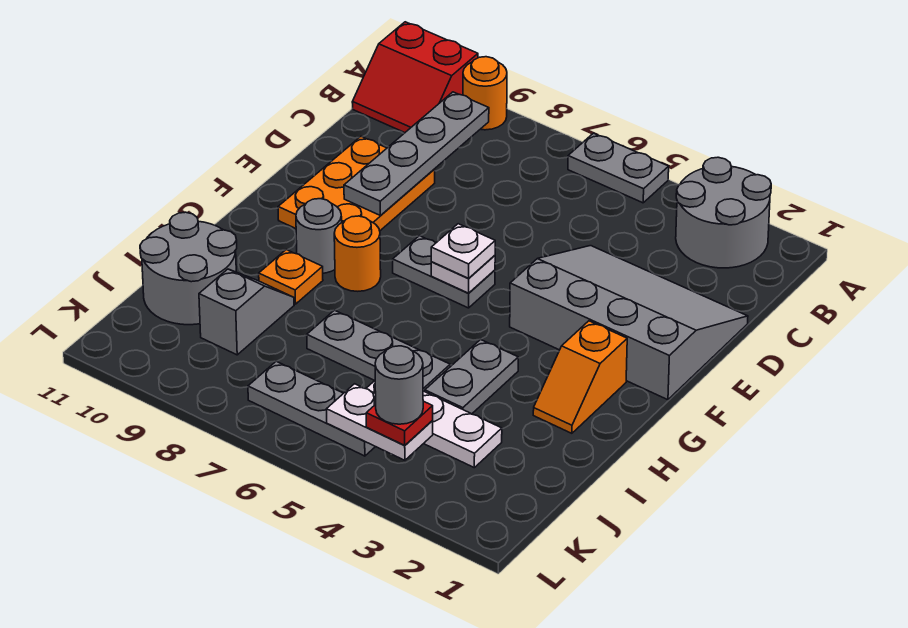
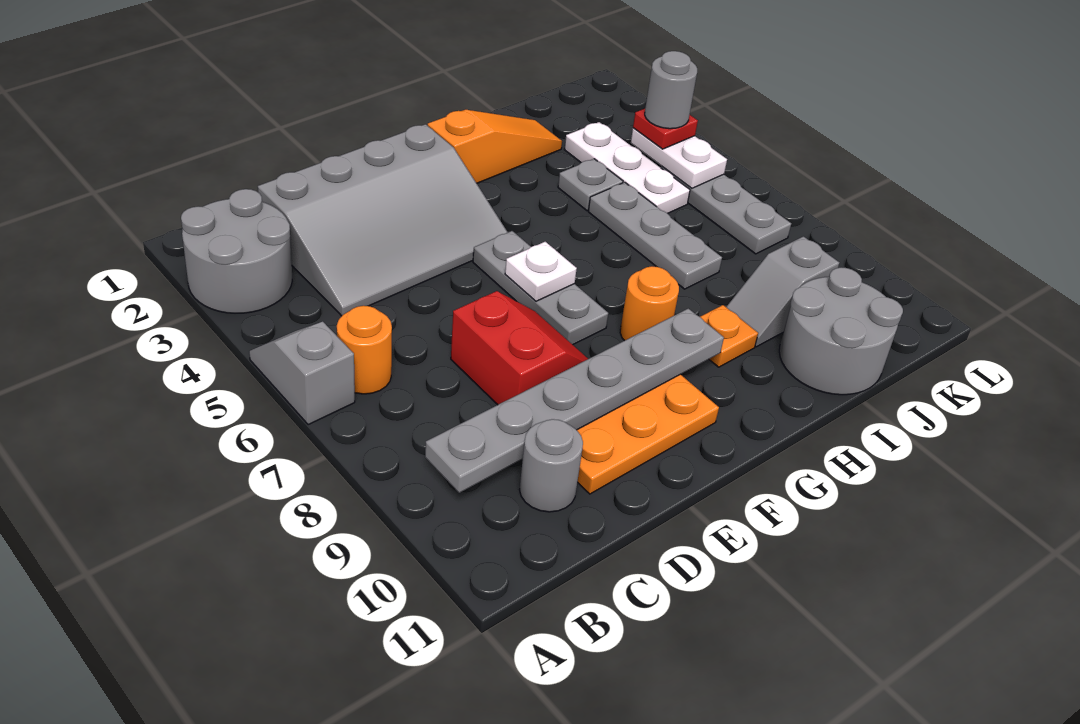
grey plate A5:A6 level 1 -> grey slope A5:A6 level 1 top 6
orange round brick A9 level 1 -> orange round brick B6 level 1
red slope A10:B11 level 1 top A -> red slope D7:E8 level 1 top D
grey plate B9:E9 level 2 -> grey plate B9:G9 level 2
grey slope D1:F4 level 1 top F -> grey slope C2:F4 level 1 top 2
grey plate F6:F7 level 1 -> grey plate F5:F7 level 1
white plate F6 level 3 -> none
orange slope G2:H2 level 1 top G -> orange slope G2:I2 level 1 top G
grey round brick G9 level 1 -> grey round brick C10 level 1
grey plate H4:I4 level 1 -> grey plate I4 level 1

